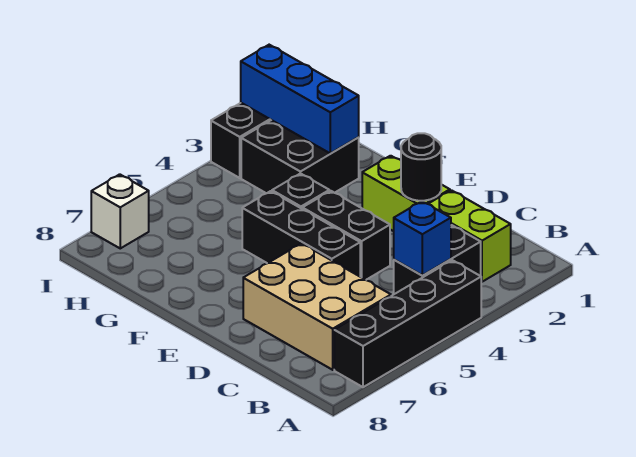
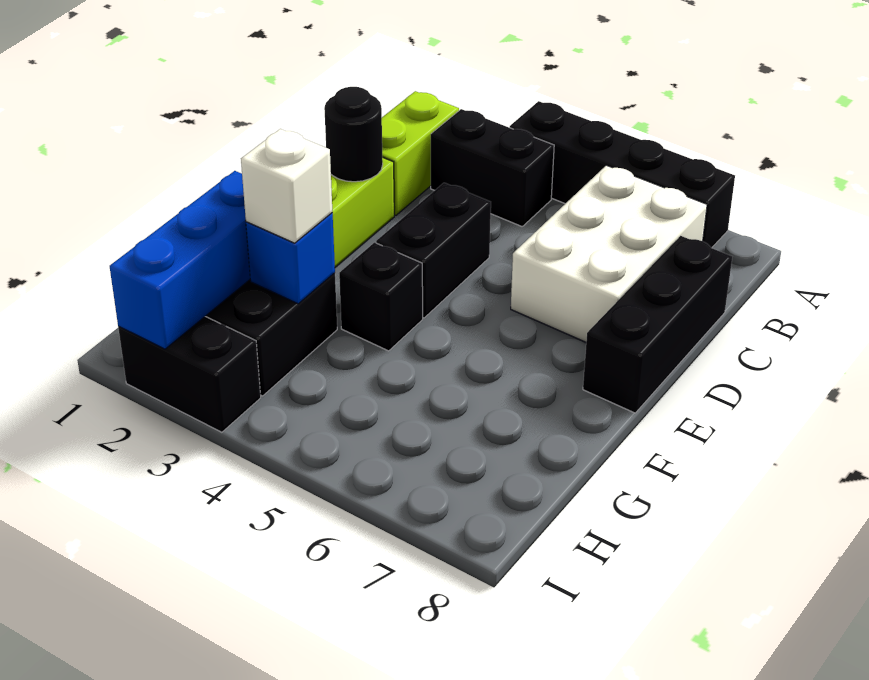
blue brick B4 level 2 -> blue brick G3 level 2
tan brick B6:D7 level 1 -> white brick B6:D7 level 1
black brick D5:F5 level 1 -> black brick C8:E8 level 1
white brick I7 level 1 -> white brick G3 level 3

